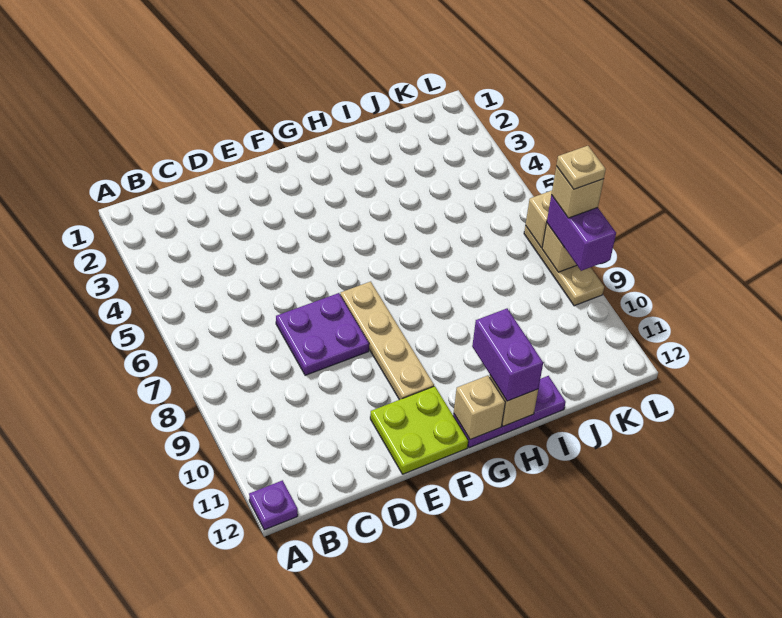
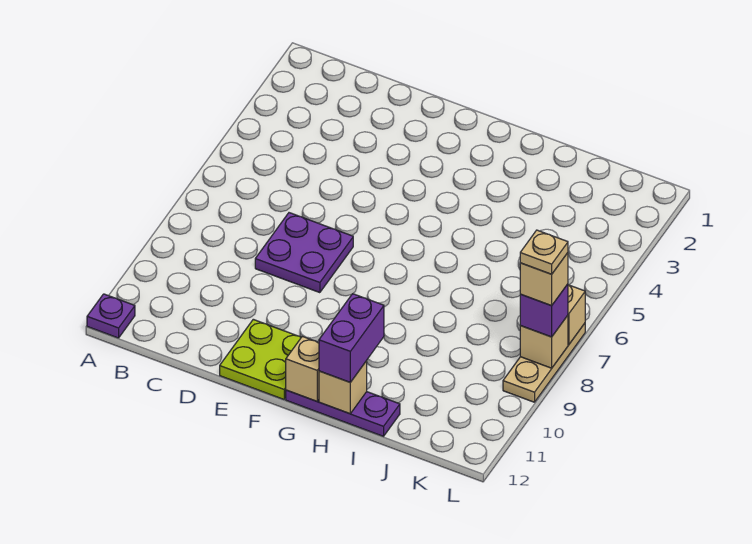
tan plate F7:F10 level 1 -> none
purple brick L8:L9 level 3 -> purple brick L8 level 3

